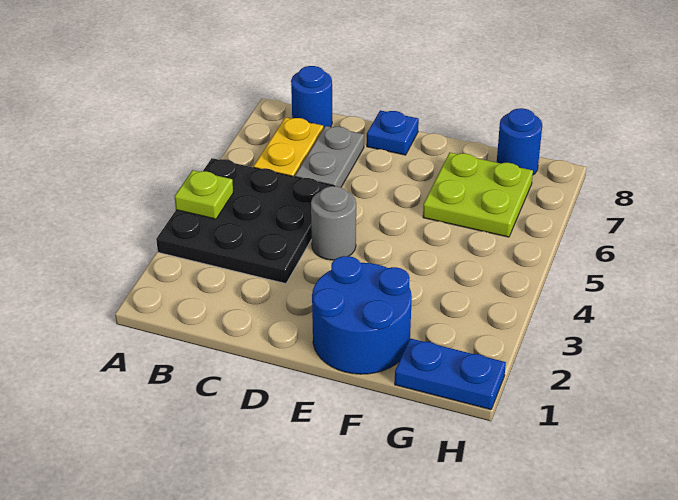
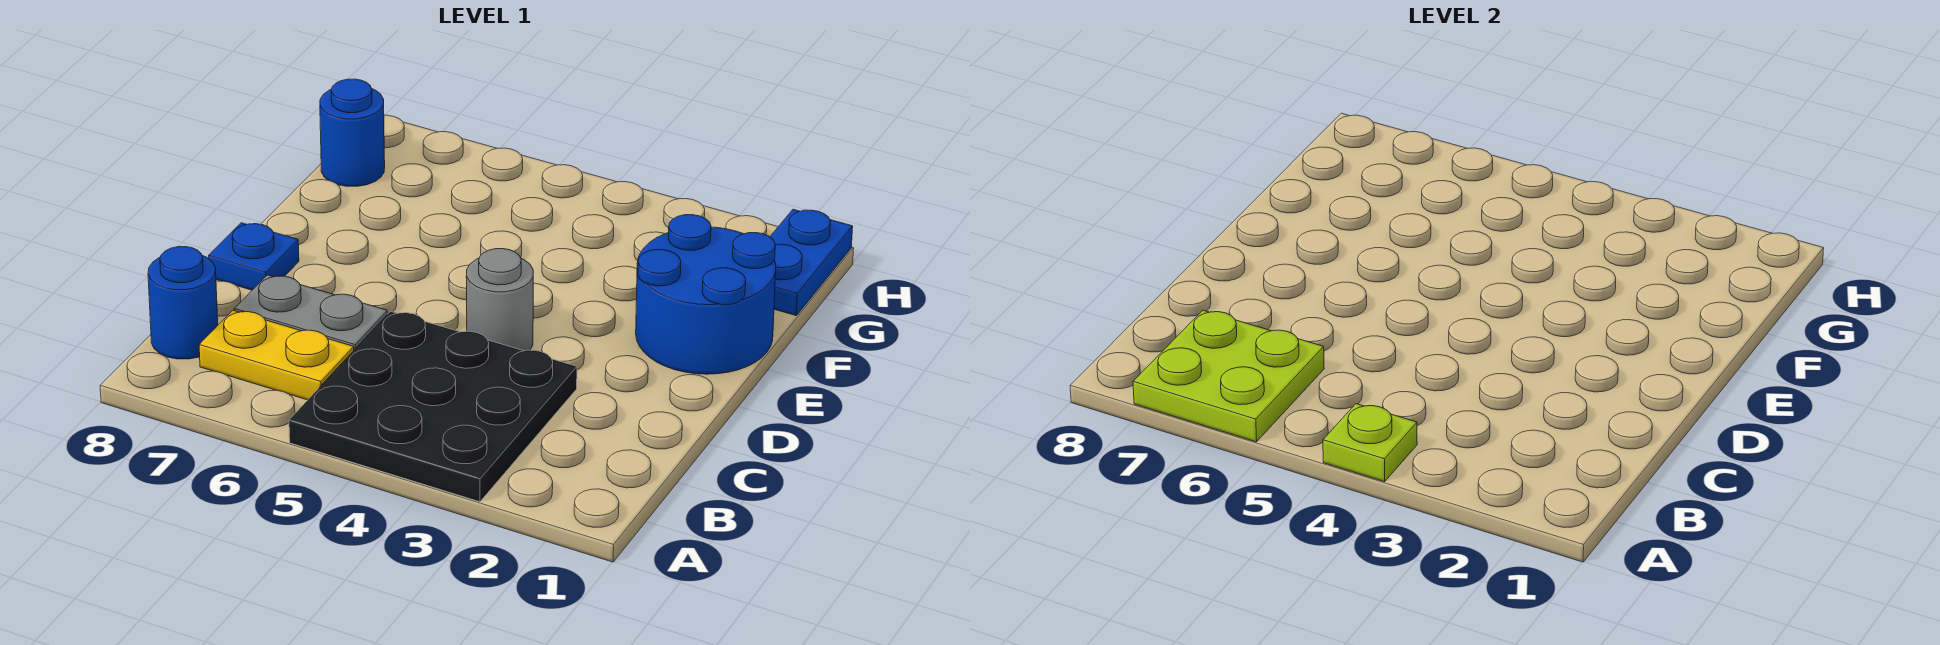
lime plate F6:G7 level 1 -> lime plate A6:B7 level 2

